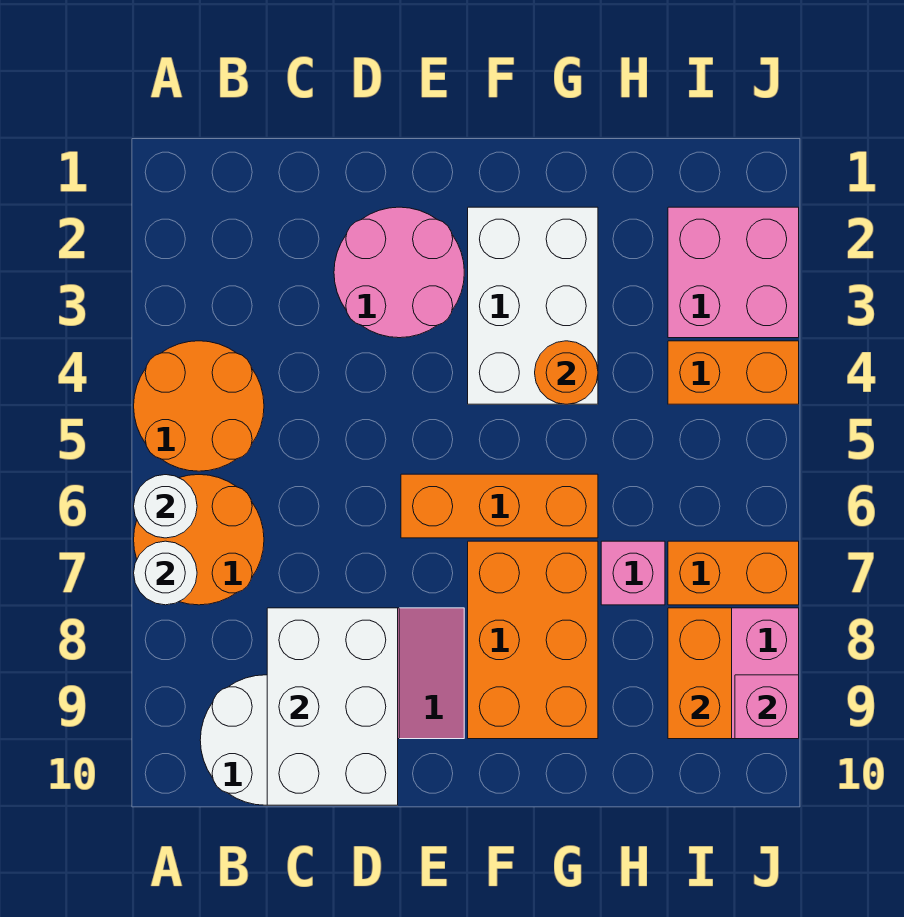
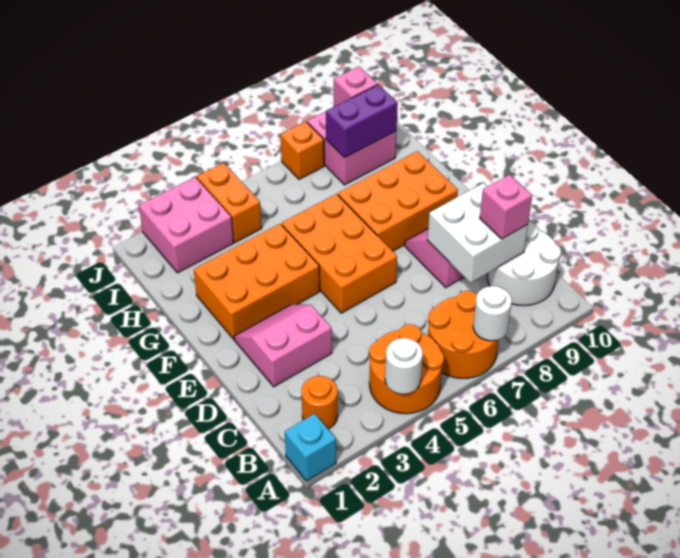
none -> cyan brick A1 level 1
white round brick A6 level 2 -> white round brick A4 level 2
white brick C8:D10 level 2 -> white brick C8:D9 level 2
pink round brick D2:E3 level 1 -> pink slope D2:E3 level 1 top D
orange brick E6:G6 level 1 -> orange brick E5:G6 level 1
white brick F2:G4 level 1 -> orange brick F2:G4 level 1
orange round brick G4 level 2 -> orange round brick B2 level 1
pink brick H7 level 1 -> pink brick C9 level 3
orange brick I7:J7 level 1 -> orange brick J7 level 1
orange brick I8:I9 level 2 -> purple brick I8:I9 level 2

